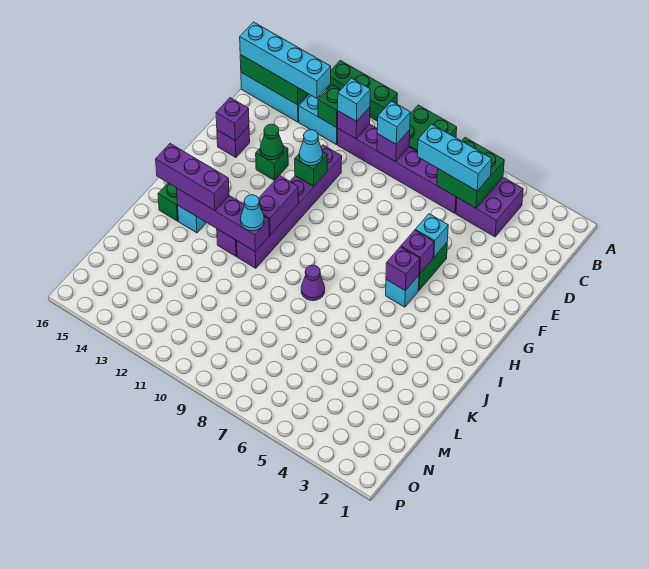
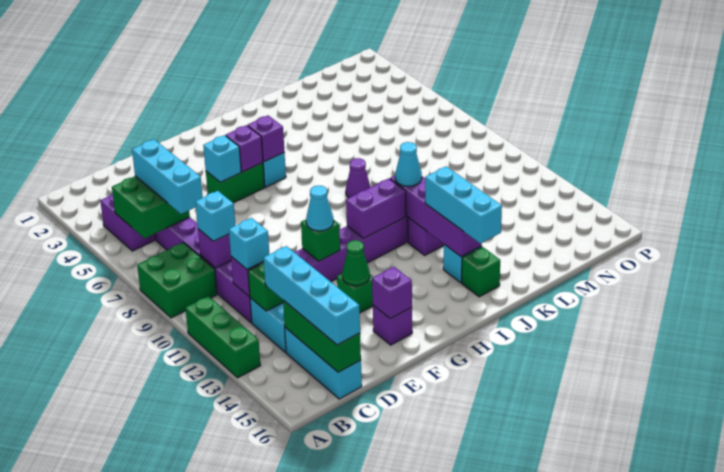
purple brick J13:J15 level 3 -> cyan brick J13:J15 level 3

